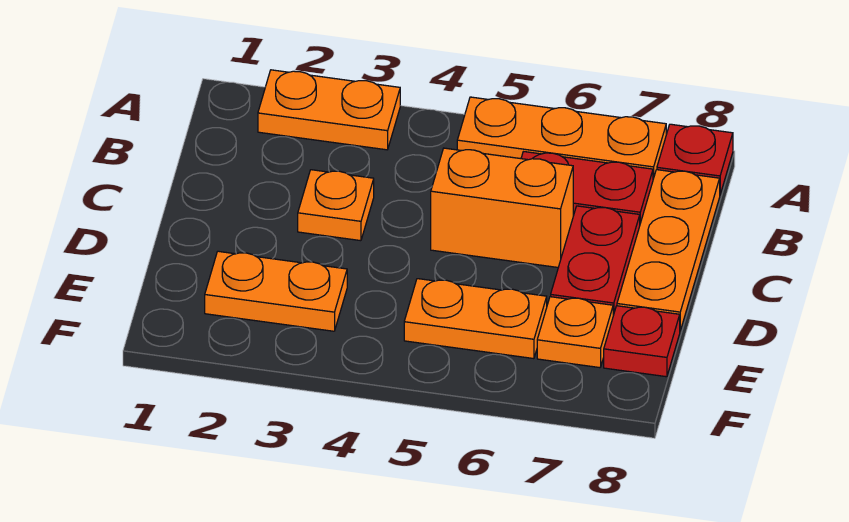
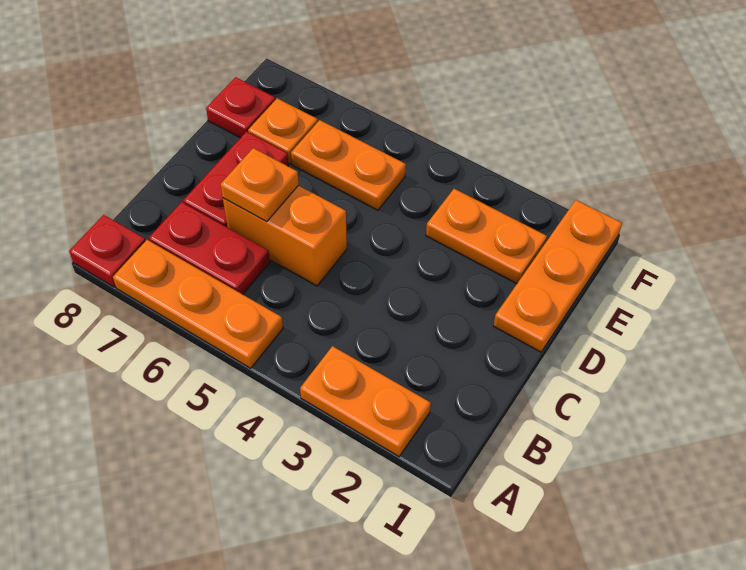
orange plate B8:D8 level 1 -> orange plate D1:F1 level 1
orange plate C3 level 1 -> orange plate C6 level 2

